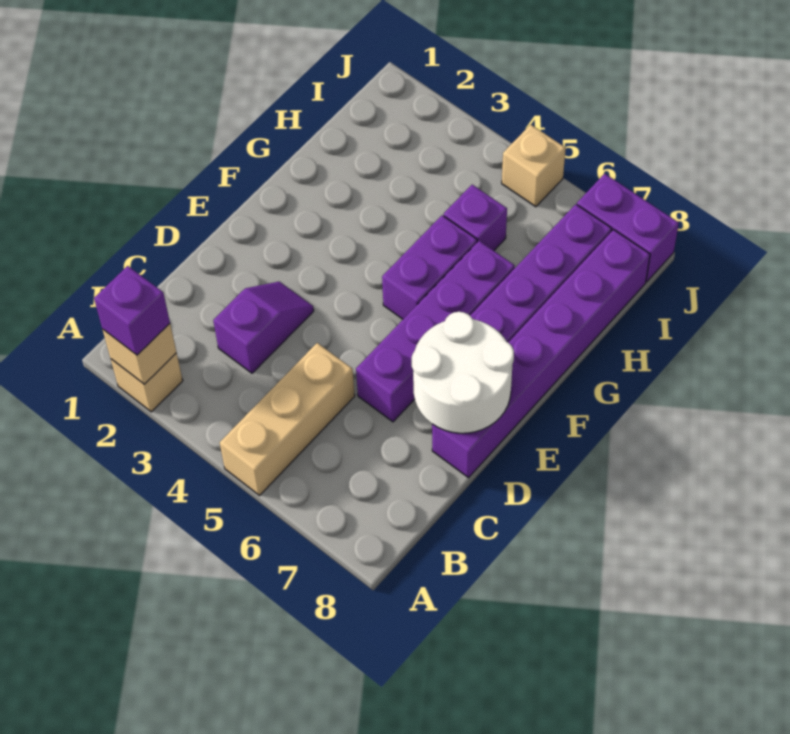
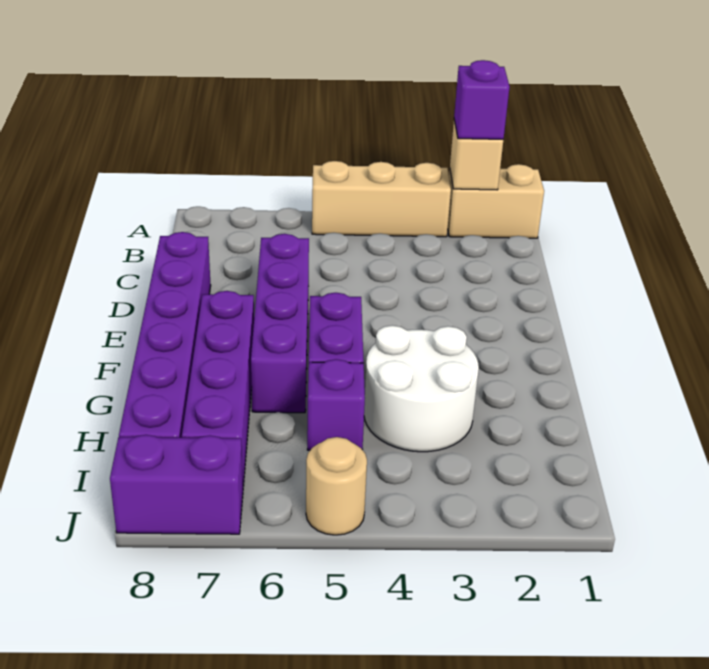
tan brick A2 level 1 -> tan brick A1:A2 level 1
tan brick A5:C5 level 1 -> tan brick A3:A5 level 1
purple slope C3:D3 level 1 top C -> none
white round brick D7:E8 level 2 -> white round brick G3:H4 level 1
tan brick J5 level 1 -> tan round brick J5 level 1

